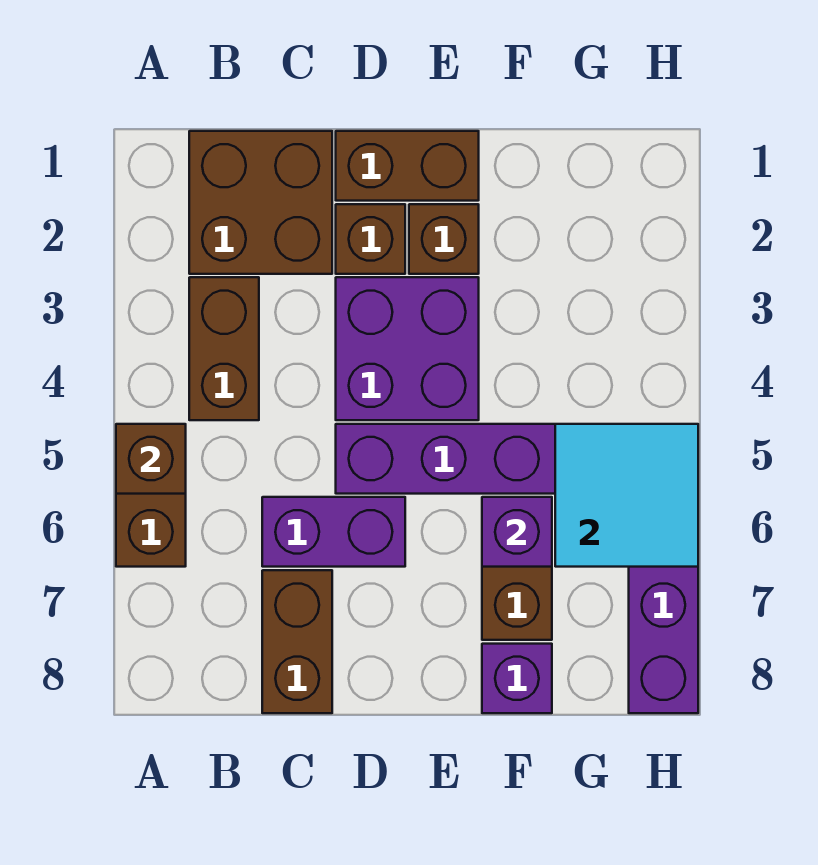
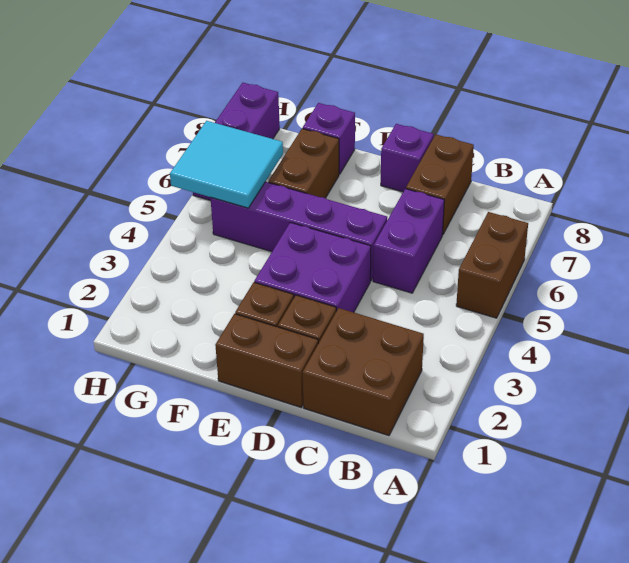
brown brick A5 level 2 -> none
brown brick B3:B4 level 1 -> none
purple brick C6:D6 level 1 -> purple brick C5:C6 level 1
purple brick F6 level 2 -> purple brick D8 level 1

